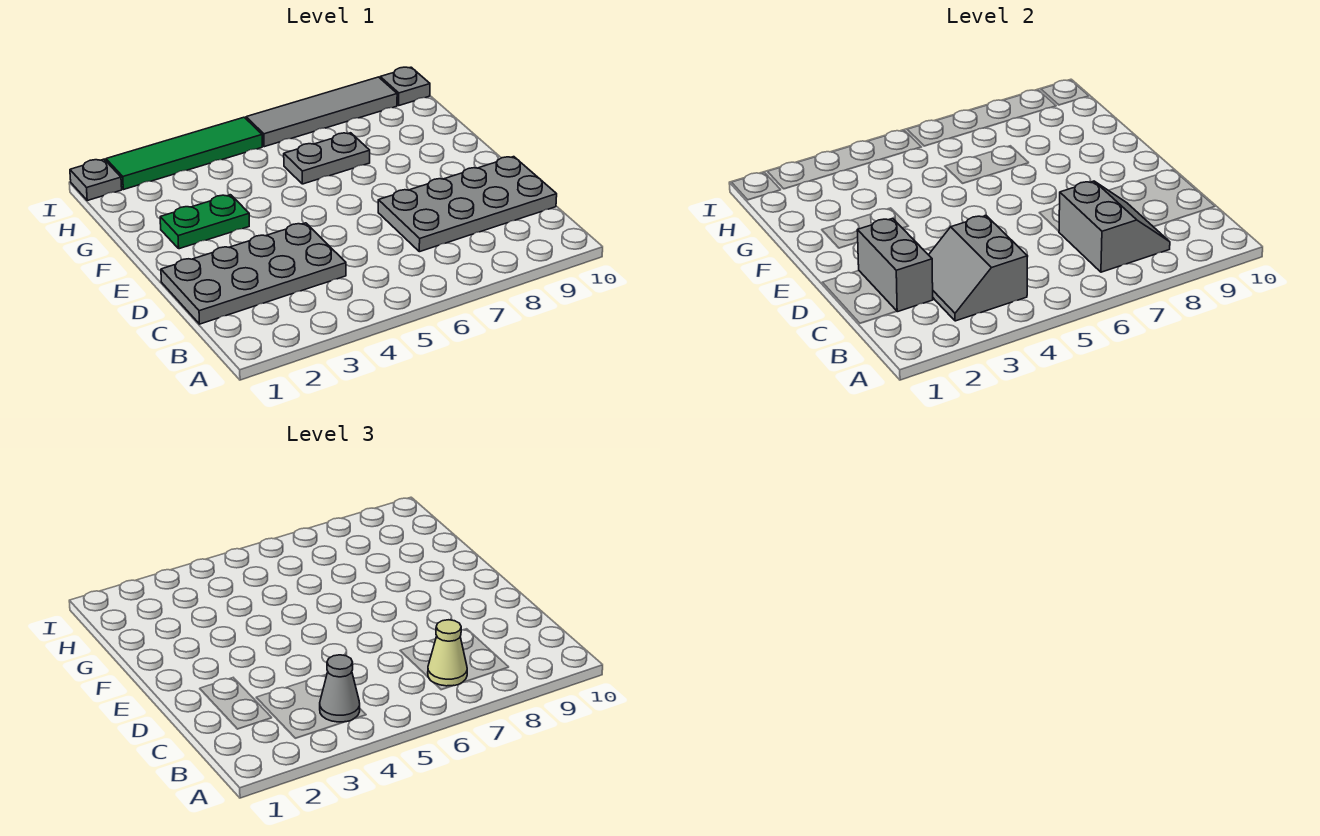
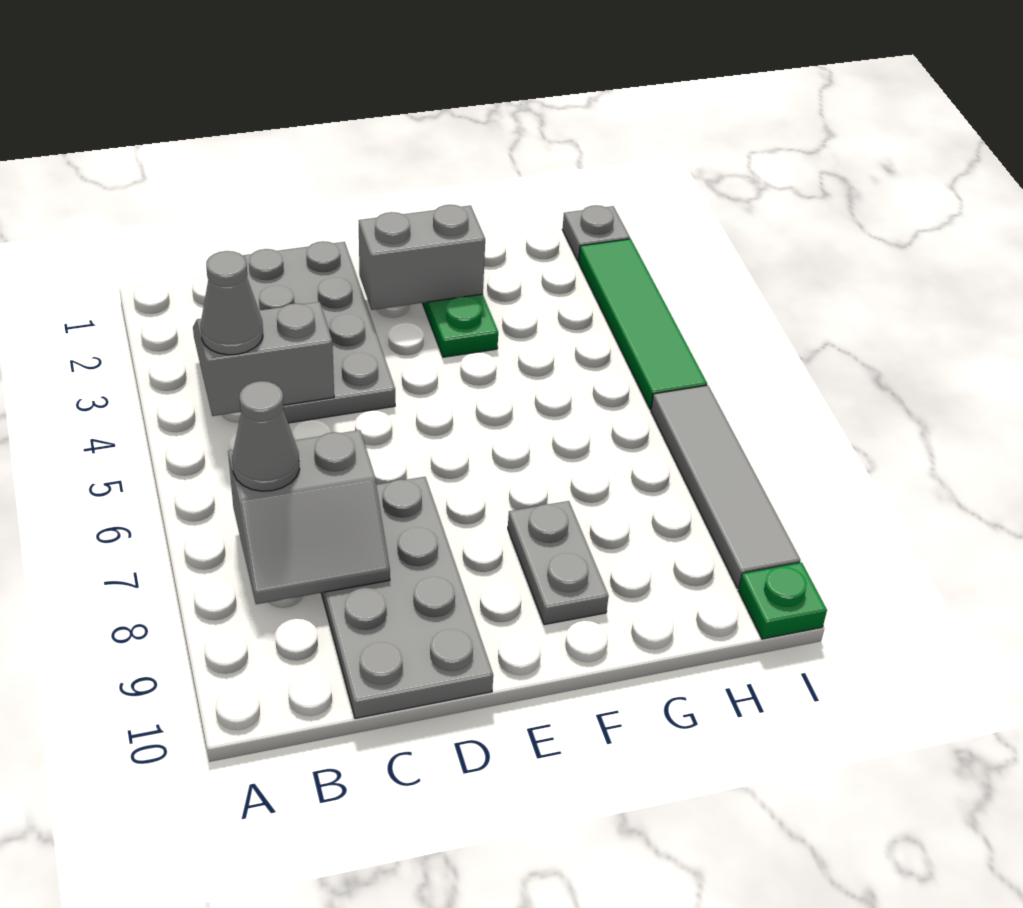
tan cone B7 level 3 -> grey cone B7 level 3
grey brick C2:D2 level 2 -> grey brick E2:F2 level 2
grey plate G6:G7 level 1 -> grey plate F8:F9 level 1
grey plate I10 level 1 -> green plate I10 level 1

